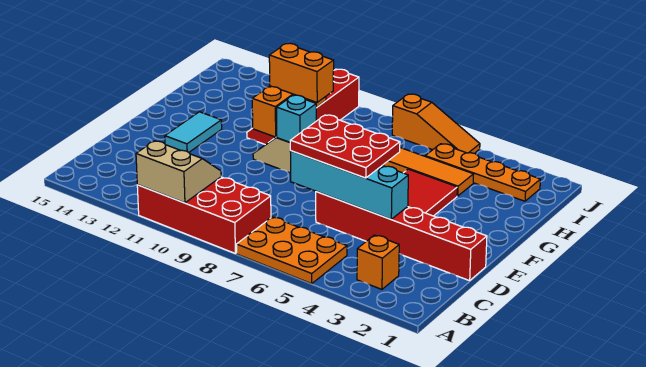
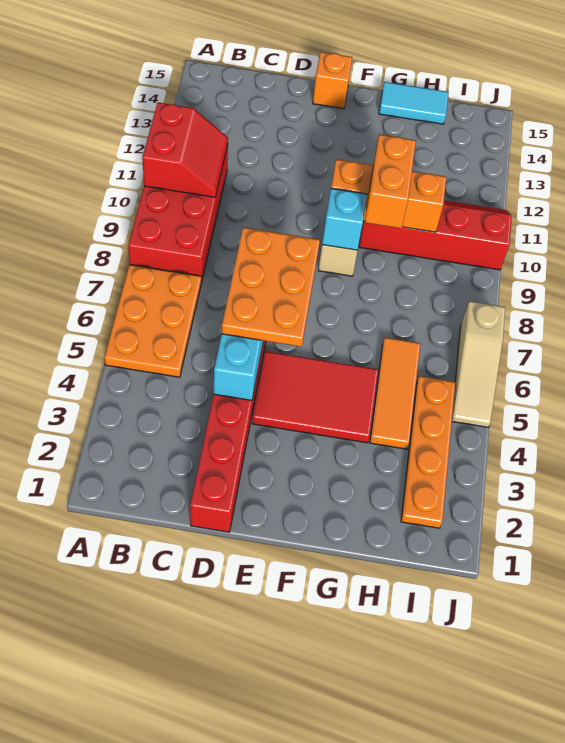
tan slope A10:B11 level 2 top A -> red slope A10:B11 level 2 top A
orange brick B3 level 1 -> orange brick E15 level 1
red plate D5:E7 level 3 -> orange plate D5:E7 level 3
cyan tile E13:F13 level 1 -> cyan tile G15:H15 level 1
orange slope J5:J7 level 1 top 7 -> tan slope J5:J7 level 1 top 7

